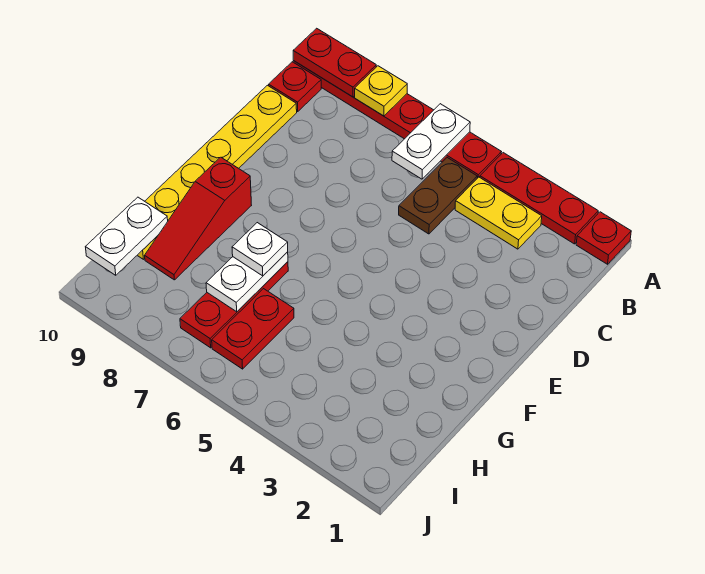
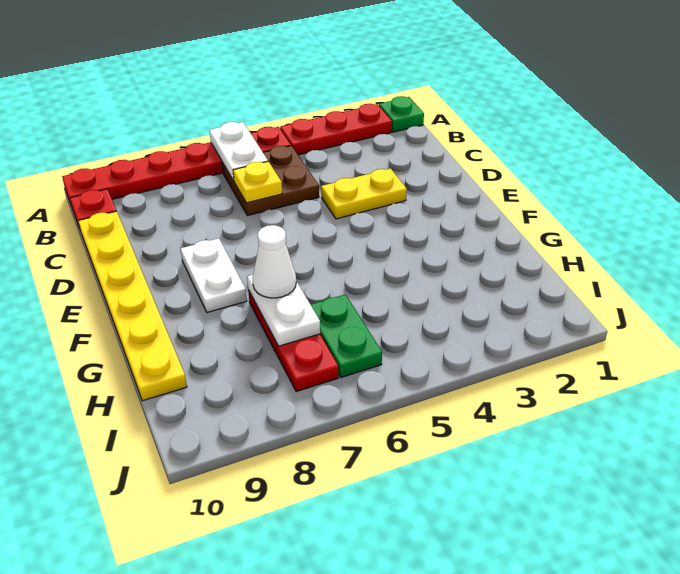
red plate A1 level 1 -> green plate A1 level 1
yellow plate A8 level 2 -> yellow plate C6 level 2
red plate A9:A10 level 2 -> none
yellow plate B3:B4 level 1 -> yellow plate D3:D4 level 1
brown plate B5:C5 level 1 -> brown plate B5:C6 level 1
red slope F9:H9 level 1 top F -> none
white plate G7 level 3 -> white cone G7 level 3
red plate H6:I6 level 1 -> green plate H6:I6 level 1
white plate H10:I10 level 2 -> white plate E8:F8 level 1

